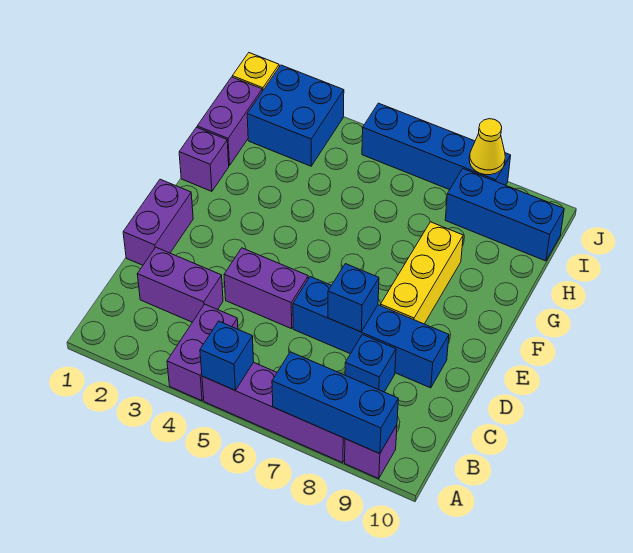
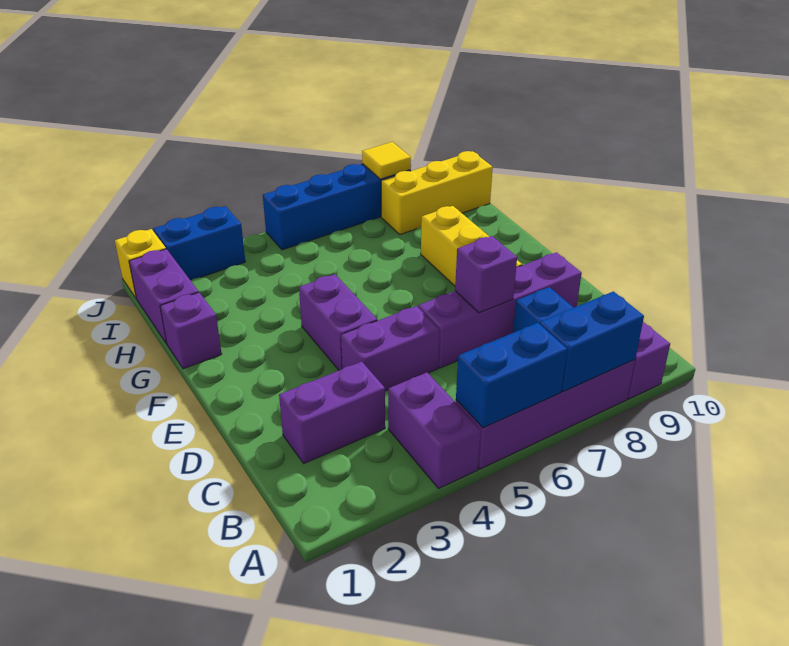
blue brick A5 level 2 -> blue brick A5:A6 level 2
blue brick A7:A9 level 2 -> blue brick A7:A8 level 2
purple brick D1:E1 level 1 -> purple brick E4:F4 level 1
blue brick D6:D9 level 1 -> purple brick D6:D9 level 1
blue brick D7 level 2 -> purple brick D7 level 2
blue brick I2:J3 level 1 -> blue brick J2:J3 level 1
blue brick I8:I10 level 1 -> yellow brick I8:I10 level 1
yellow cone J8 level 2 -> yellow tile J8 level 2

